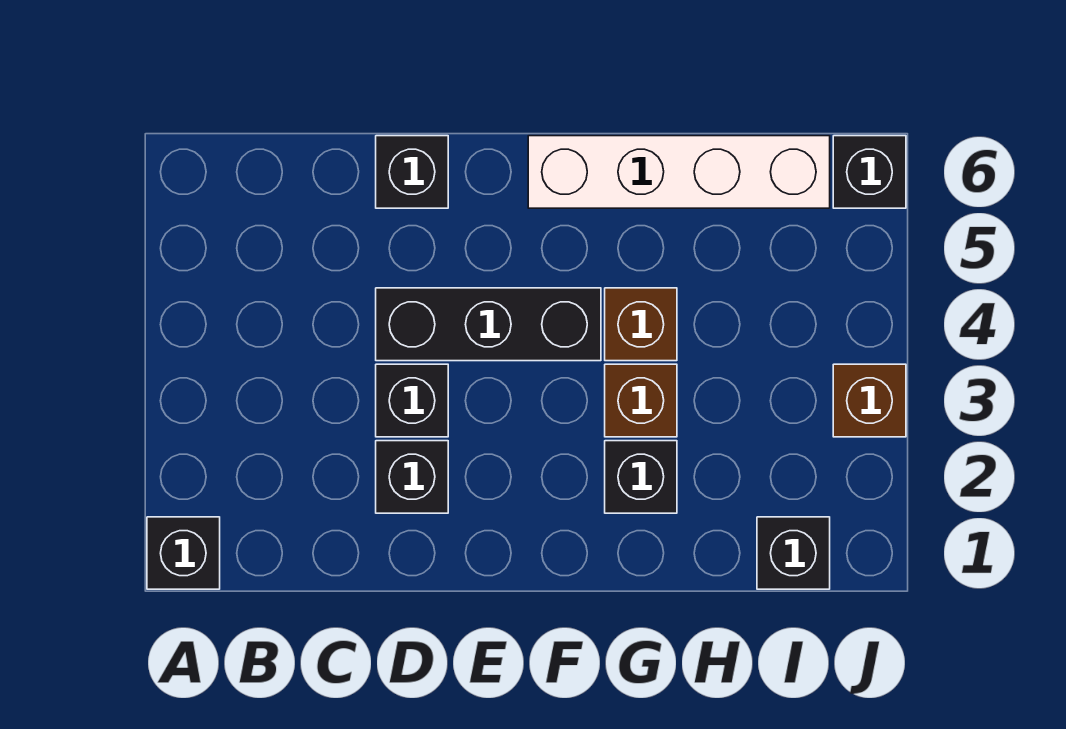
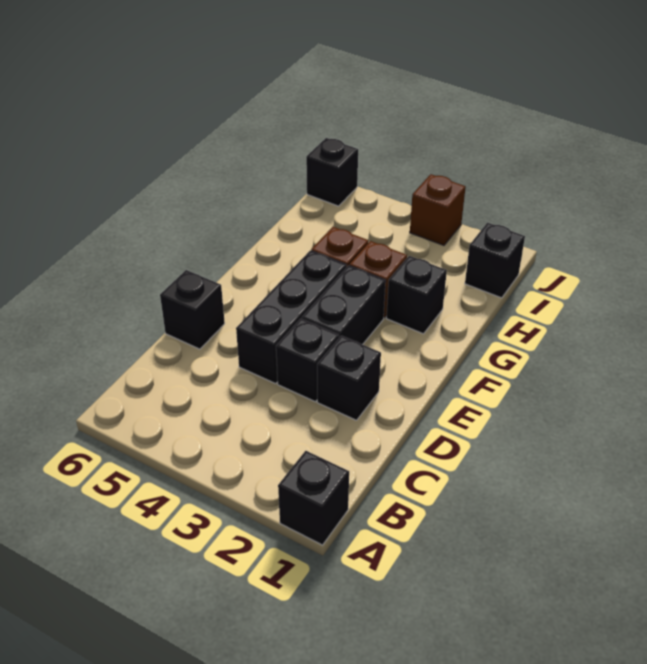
none -> black brick E3:F3 level 1
white brick F6:I6 level 1 -> none

